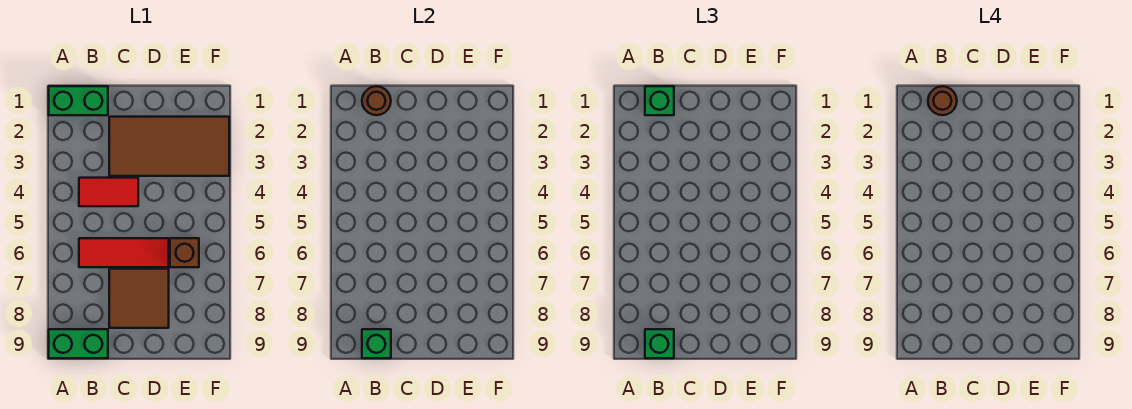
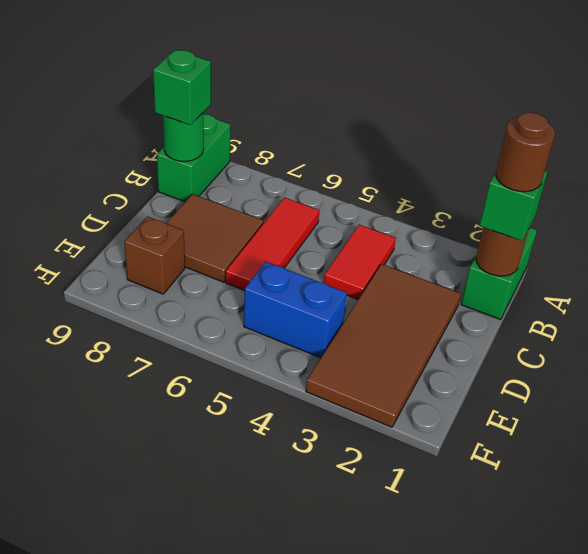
green brick B9 level 2 -> green round brick B9 level 2
none -> blue brick E4:E5 level 1
brown brick E6 level 1 -> brown brick E8 level 1

